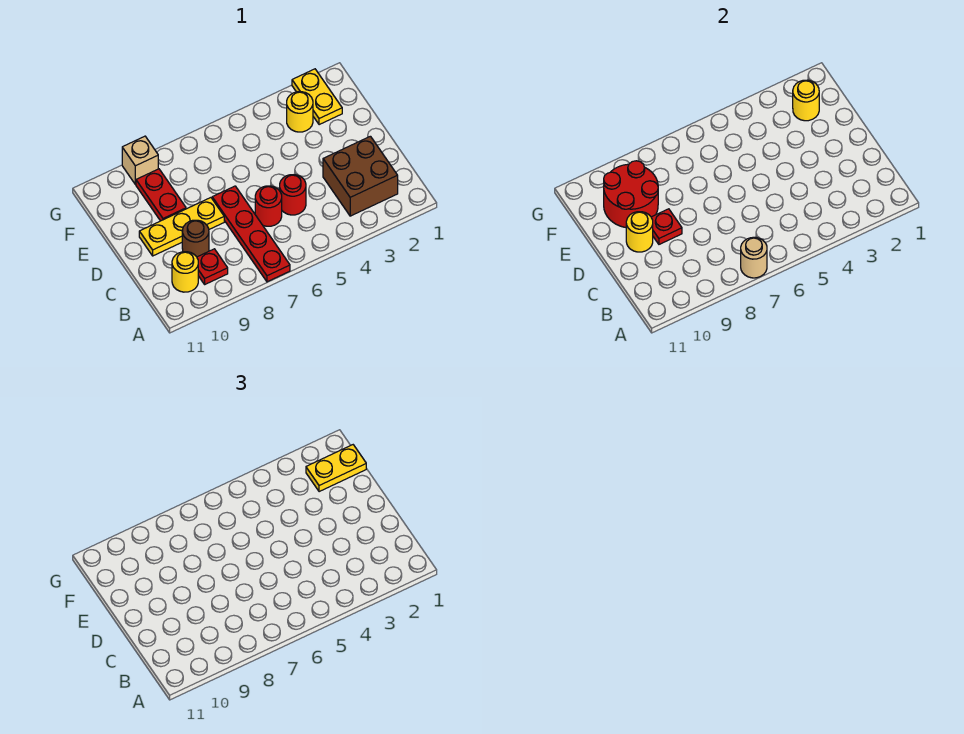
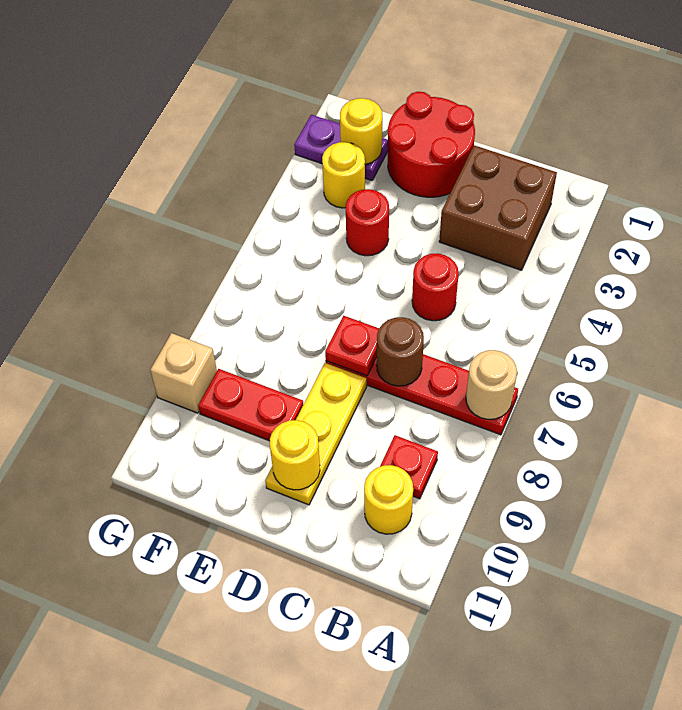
red round brick C6 level 1 -> red round brick E4 level 1
brown round brick C9 level 1 -> brown round brick C7 level 2
red plate D9 level 2 -> red plate D7 level 2
red round brick E9:F10 level 2 -> red round brick D1:E2 level 1
yellow plate F1:F2 level 3 -> none
yellow plate F2:G2 level 1 -> purple plate F2:G2 level 1

